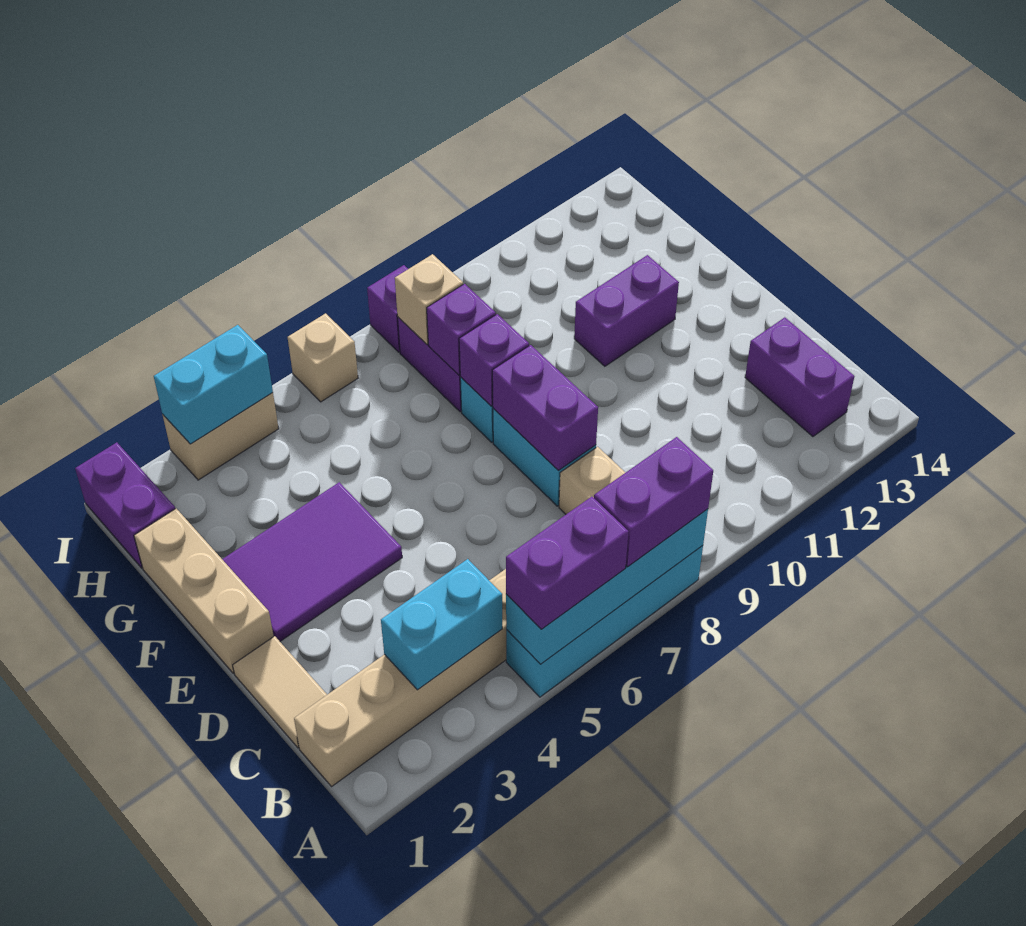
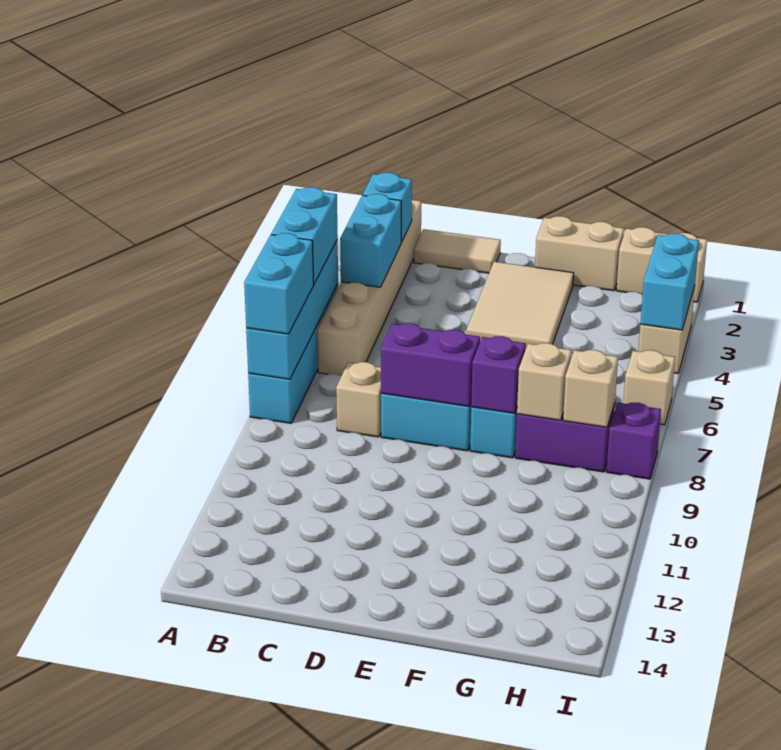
purple brick A5:A6 level 3 -> cyan brick A5:A6 level 3
purple brick A7:A8 level 3 -> cyan brick A7:A8 level 3
none -> cyan brick B2 level 2
purple brick B13:C13 level 1 -> none
tan brick E1:G1 level 1 -> tan brick F1:G1 level 1
purple tile E2:F4 level 1 -> tan tile E2:F4 level 1
purple brick F11:F12 level 1 -> none
purple brick G8 level 2 -> tan brick G8 level 2
purple brick H1:I1 level 1 -> tan brick H1:I1 level 1

